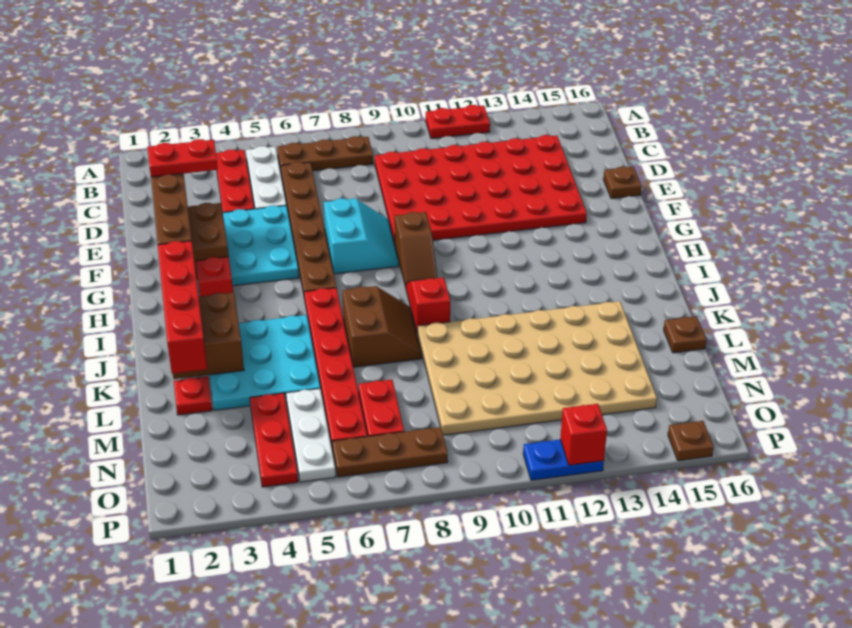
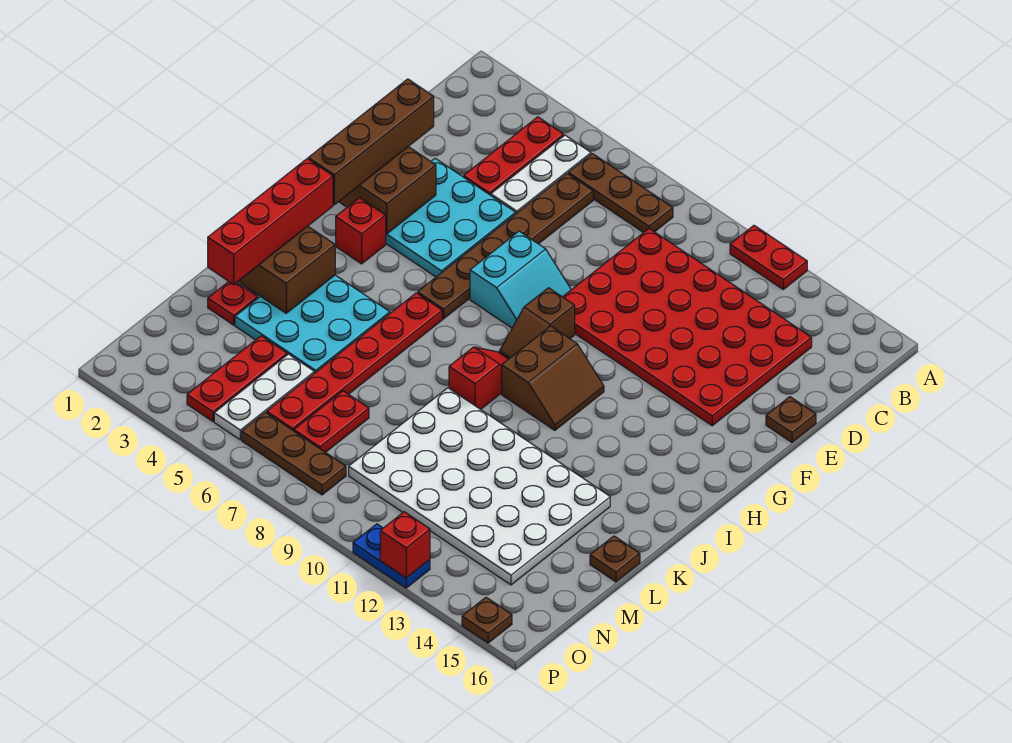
red plate E2:E3 level 4 -> none
brown slope J7:K8 level 1 top 7 -> brown slope H10:I11 level 1 top 10
tan plate K9:N14 level 1 -> white plate K9:N14 level 1

